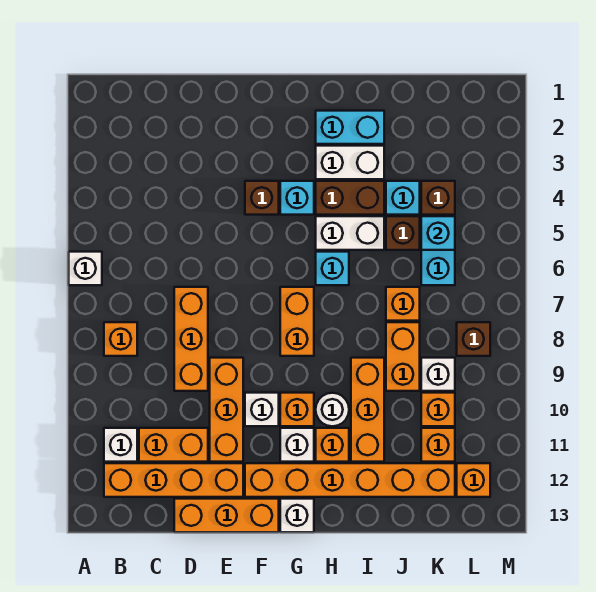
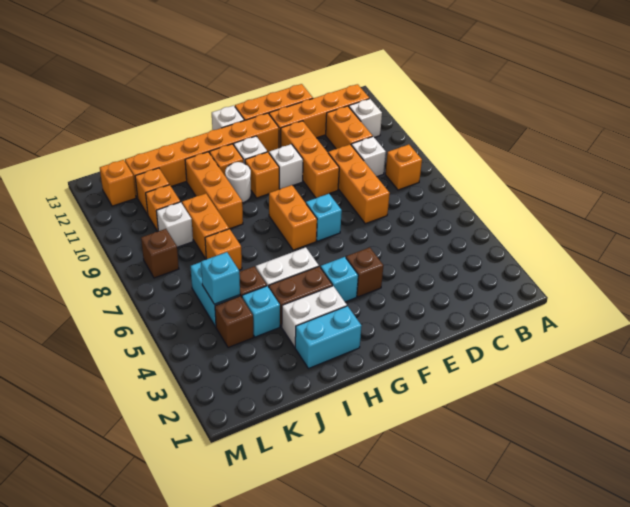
white brick A6 level 1 -> white brick C9 level 1
orange brick C11:D11 level 1 -> orange brick C10:C11 level 1
cyan brick H6 level 1 -> cyan brick F7 level 1

